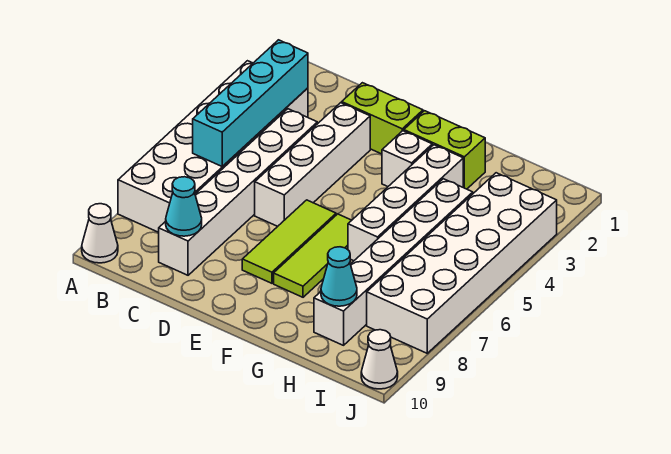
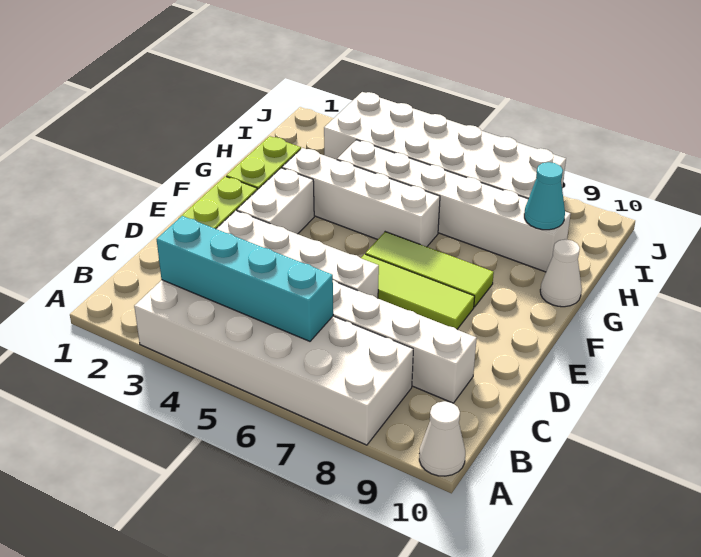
cyan cone C9 level 2 -> none
white brick F3 level 1 -> white brick E3:F3 level 1
white cone J10 level 1 -> white cone G10 level 1

